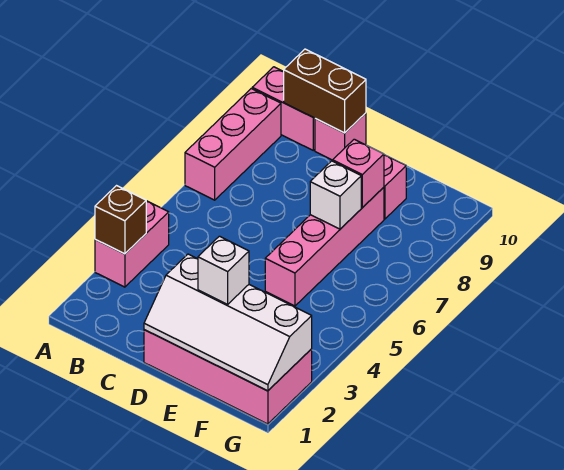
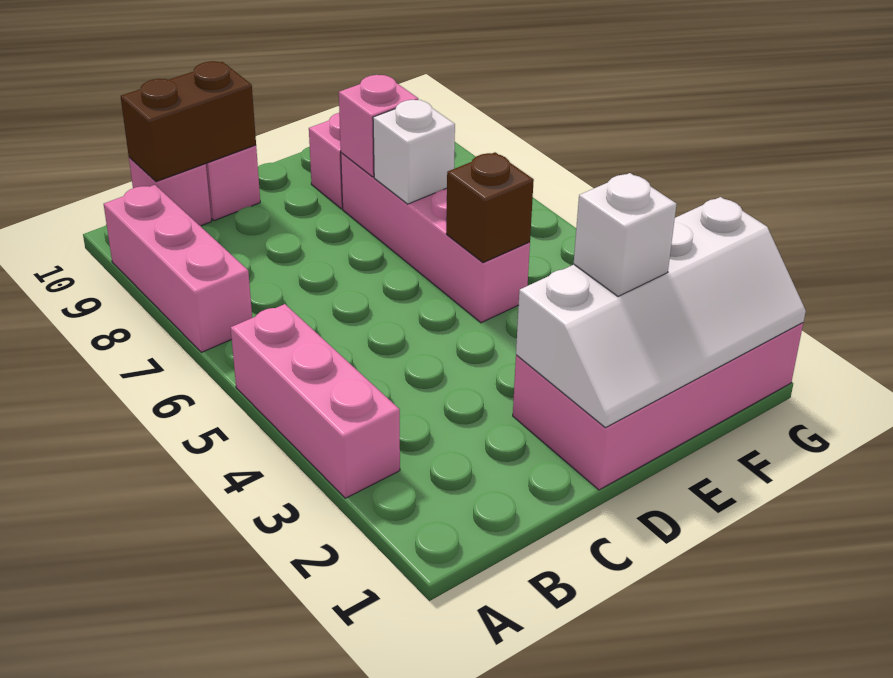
pink brick A3:A4 level 1 -> pink brick A3:A5 level 1
brown brick A3 level 2 -> brown brick E5 level 2
pink brick A10:B10 level 1 -> pink brick B10 level 1

